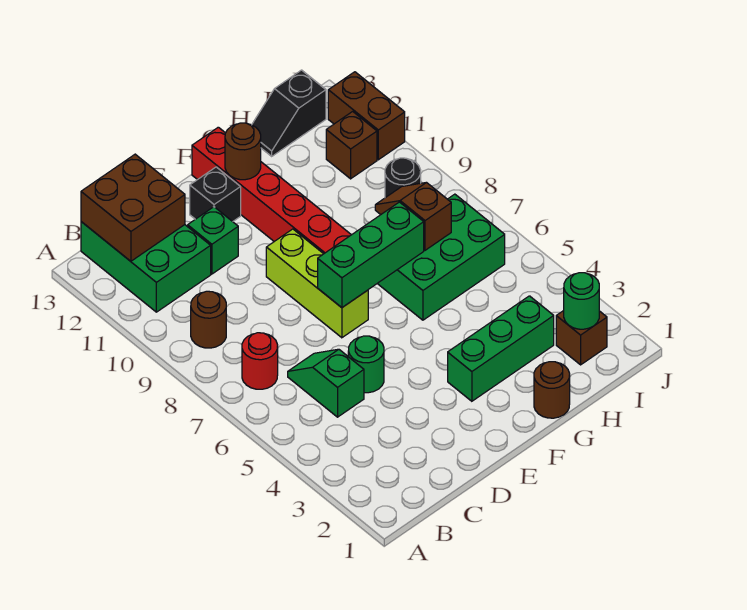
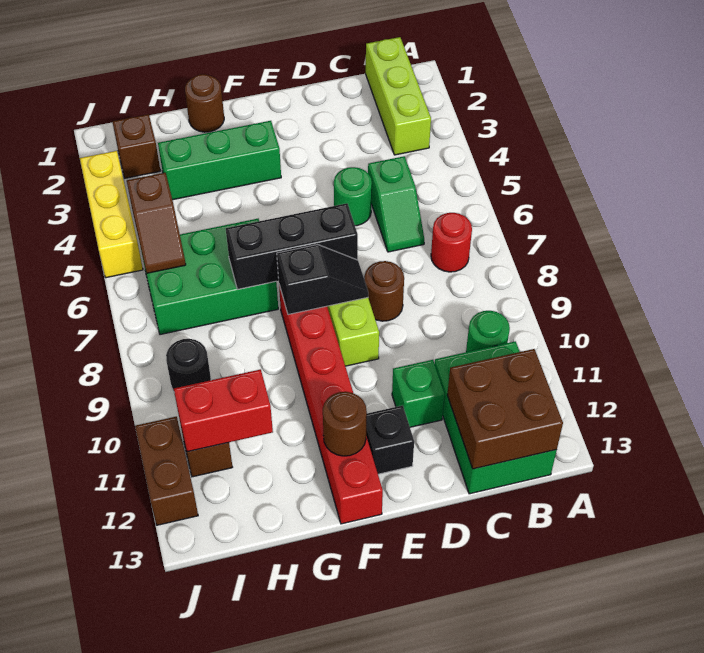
none -> lime brick B1:B3 level 1
brown round brick B9 level 1 -> brown round brick D8 level 1
green brick E7:G7 level 2 -> black brick E7:G7 level 2
brown slope H7:H8 level 2 top 7 -> brown slope I5:I6 level 2 top 5
none -> red brick H11:I11 level 2
black slope H13:I13 level 1 top I -> black slope E8:F8 level 2 top F
green round brick I2 level 2 -> green round brick B10 level 1
none -> yellow brick J3:J5 level 1

